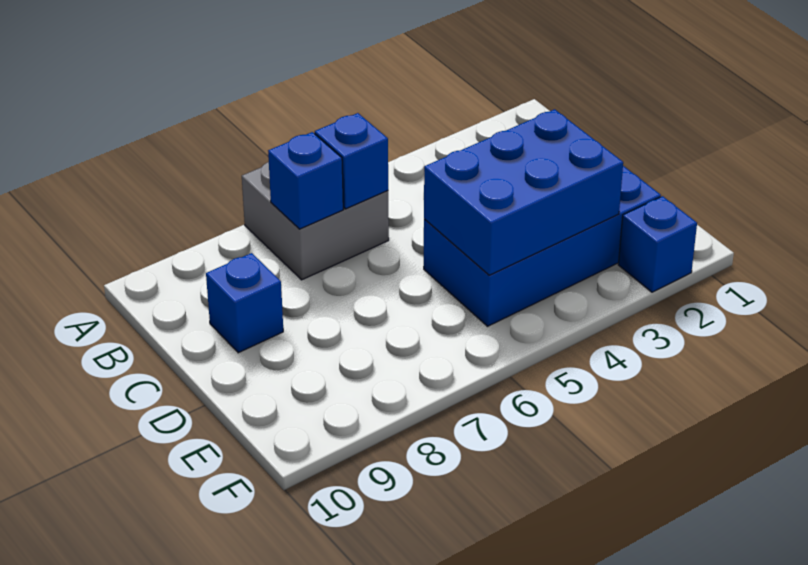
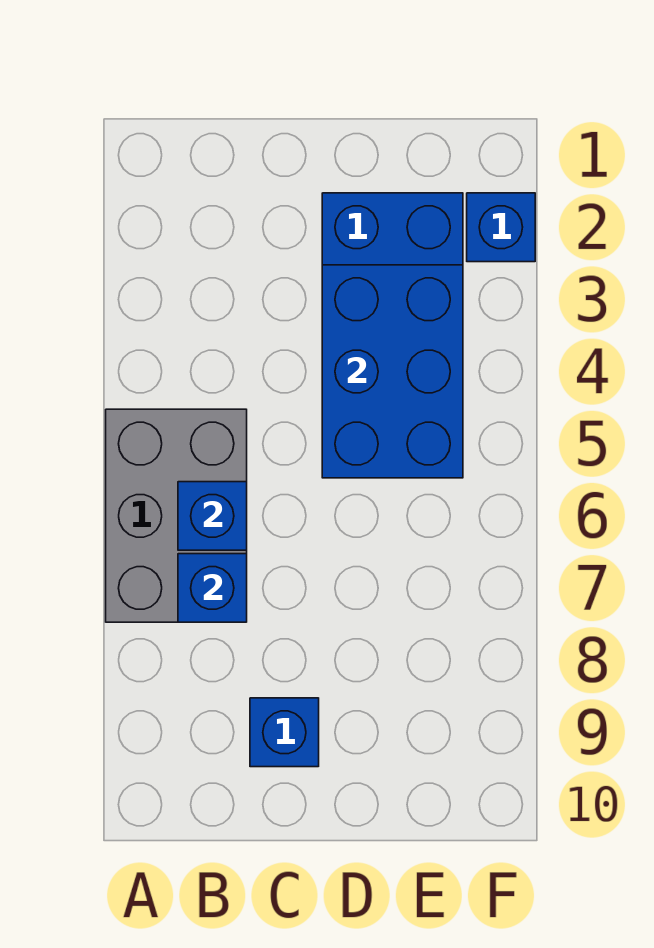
grey brick A6:B7 level 1 -> grey brick A5:B7 level 1

